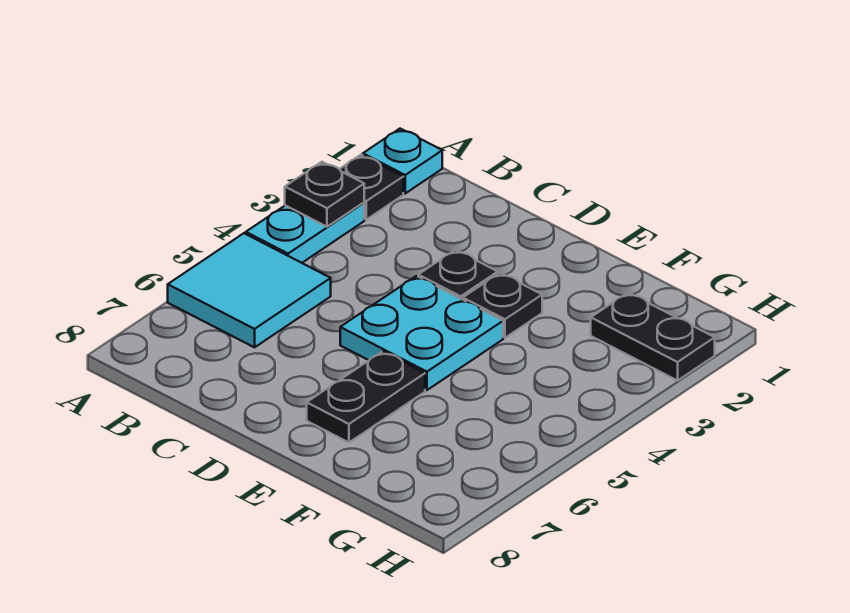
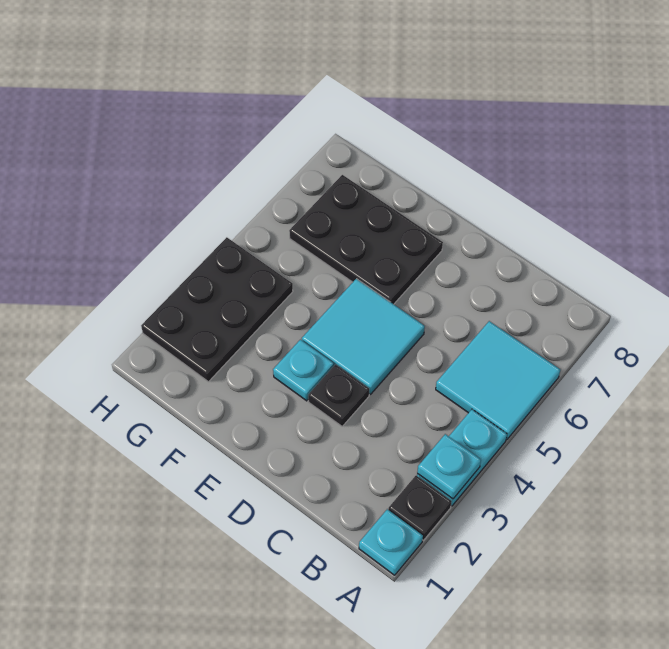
black plate A3 level 2 -> cyan plate A3 level 2
cyan plate D4:E5 level 1 -> cyan tile D4:E5 level 1
black plate E3 level 1 -> cyan plate E3 level 1
black plate E6:E7 level 1 -> black plate E6:G7 level 1
black plate G2:H2 level 1 -> black plate G2:H4 level 1

